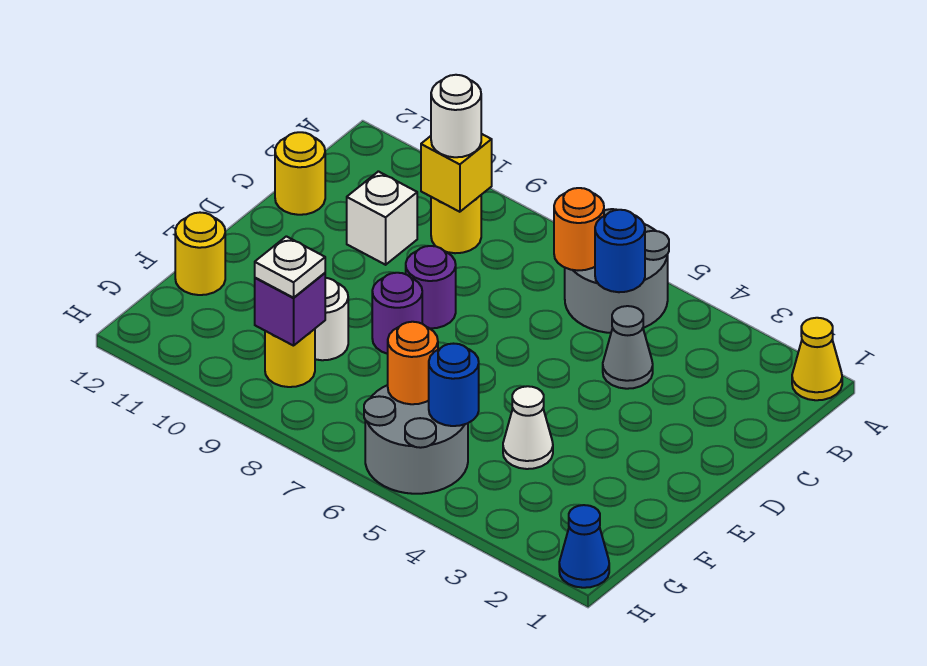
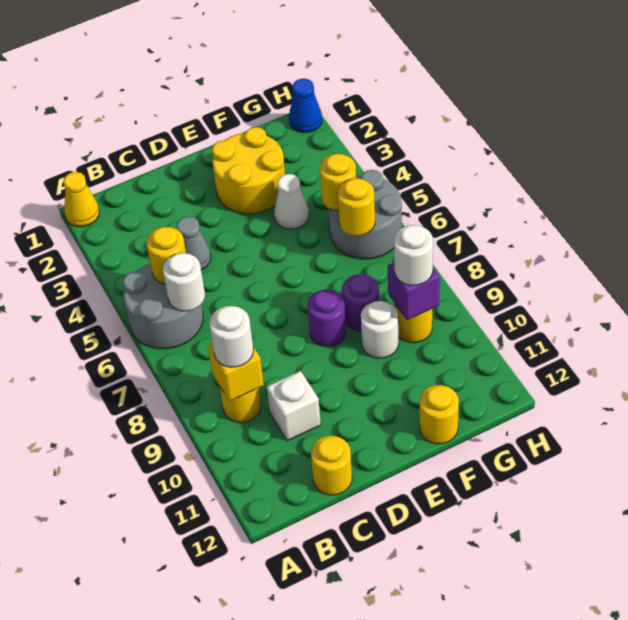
blue round brick B5 level 2 -> yellow round brick B5 level 2
orange round brick B6 level 2 -> white round brick B6 level 2
purple round brick D8 level 1 -> purple round brick F8 level 1
none -> yellow round brick E2:F3 level 1
blue round brick G5 level 2 -> yellow round brick G5 level 2
orange round brick G6 level 2 -> yellow round brick G6 level 2
white plate G9 level 3 -> white round brick G9 level 3

